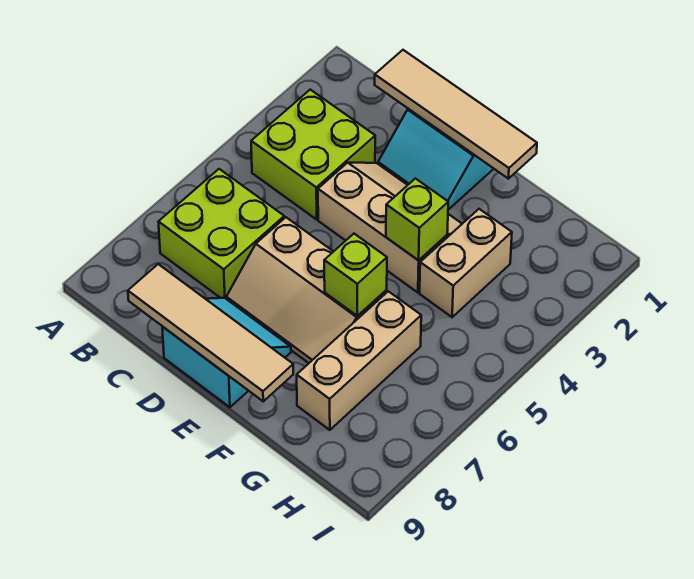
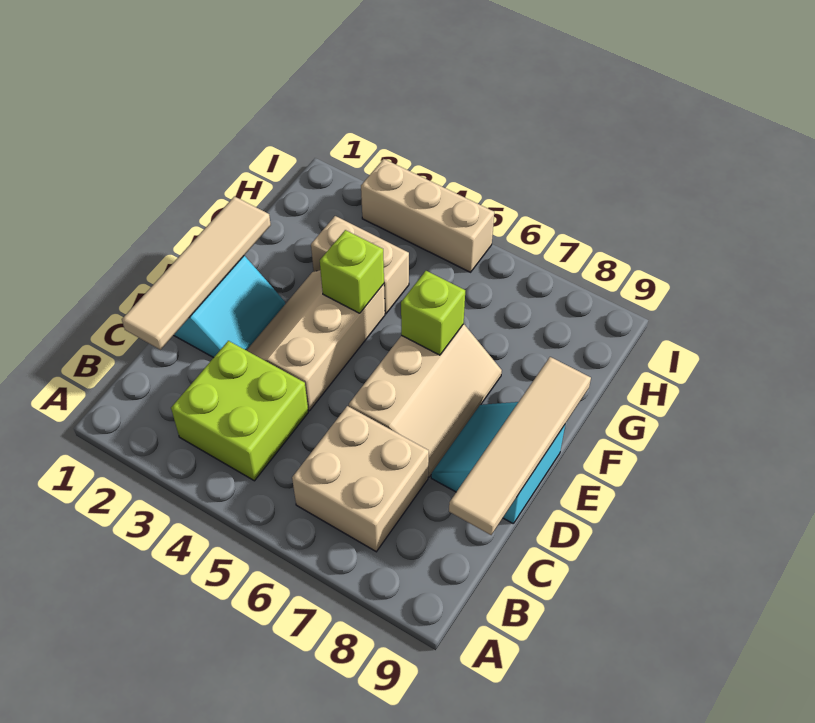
lime brick B6:C7 level 1 -> tan brick B6:C7 level 1
tan brick G6:G8 level 1 -> tan brick I3:I5 level 1

